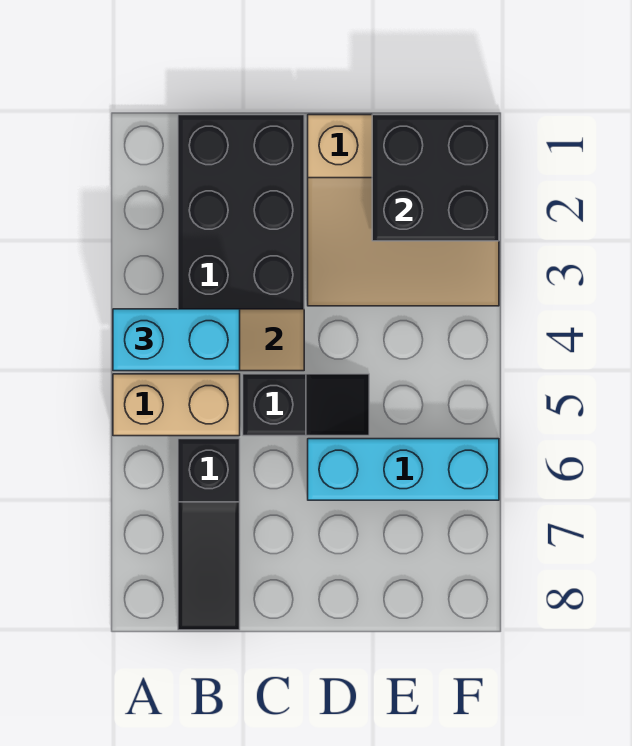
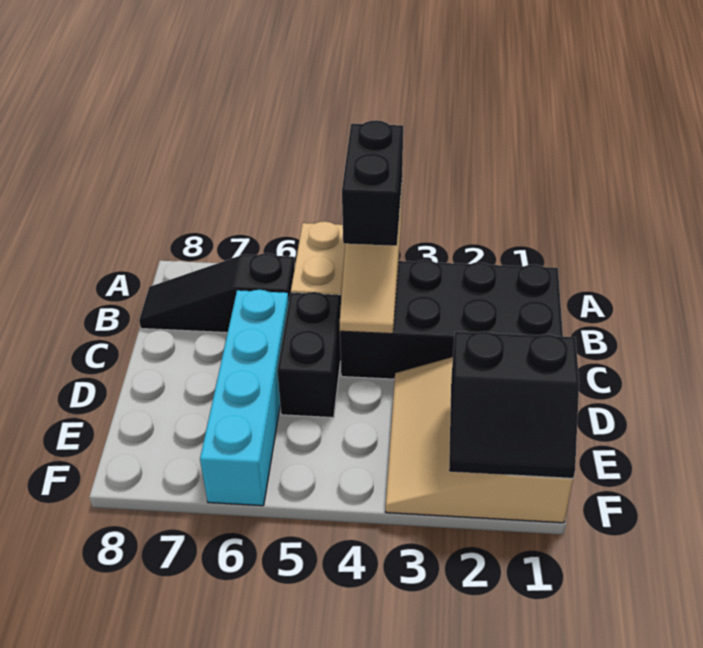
cyan brick A4:B4 level 3 -> black brick A4:B4 level 3
black slope C5:D5 level 1 top C -> black brick C5:D5 level 1
cyan brick D6:F6 level 1 -> cyan brick C6:F6 level 1
black brick E1:F2 level 2 -> black slope E1:F2 level 2 top E

